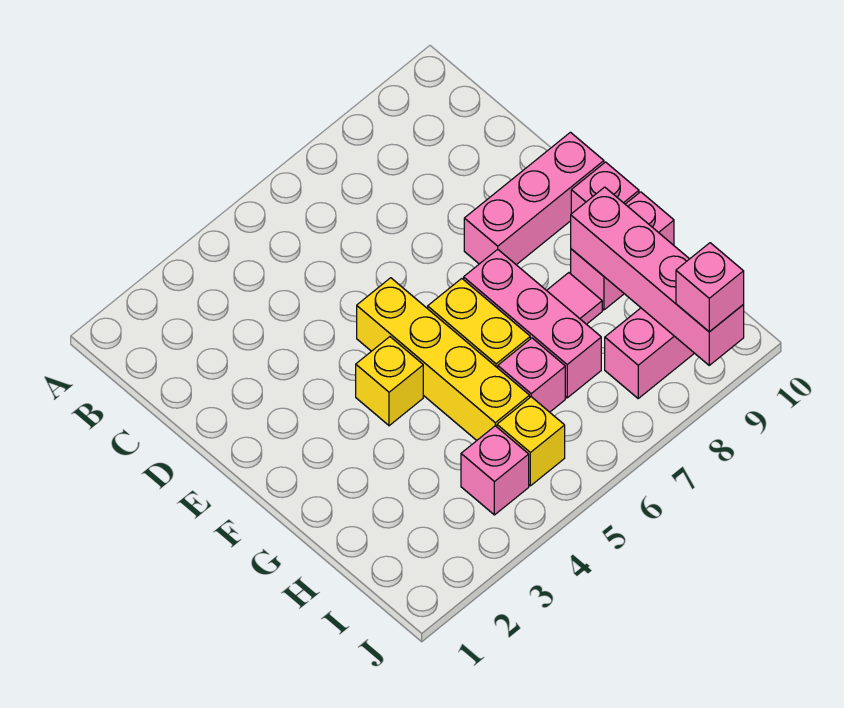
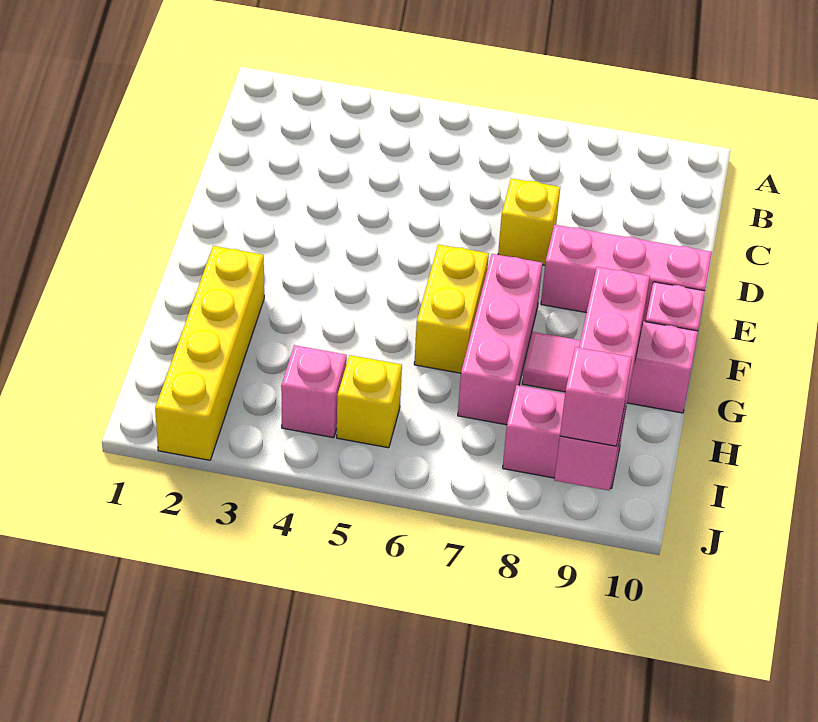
yellow brick E5:H5 level 1 -> yellow brick G2:J2 level 1
yellow brick F4 level 1 -> yellow brick D7 level 1
pink brick H6 level 1 -> none

